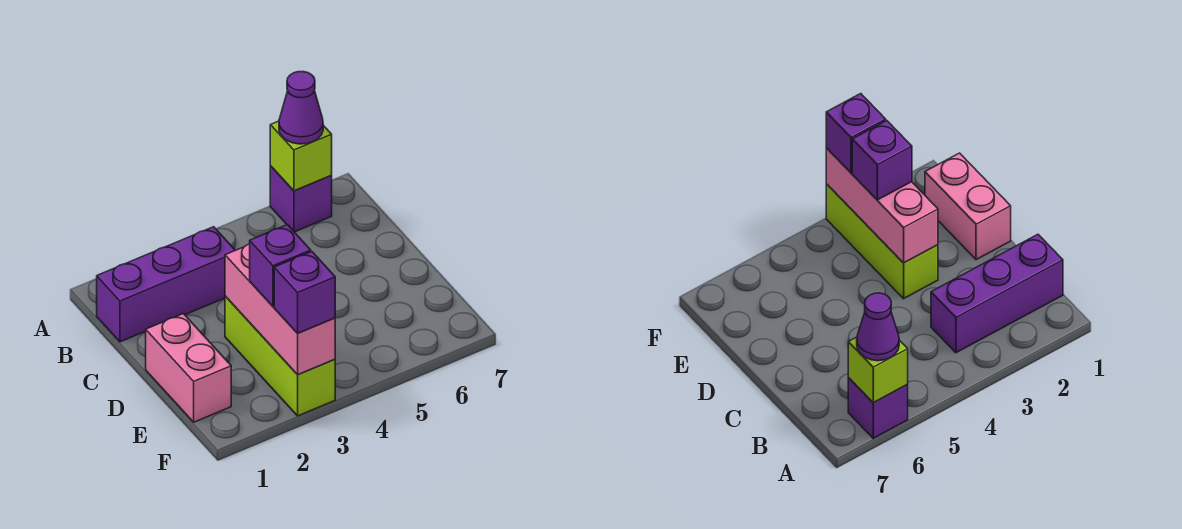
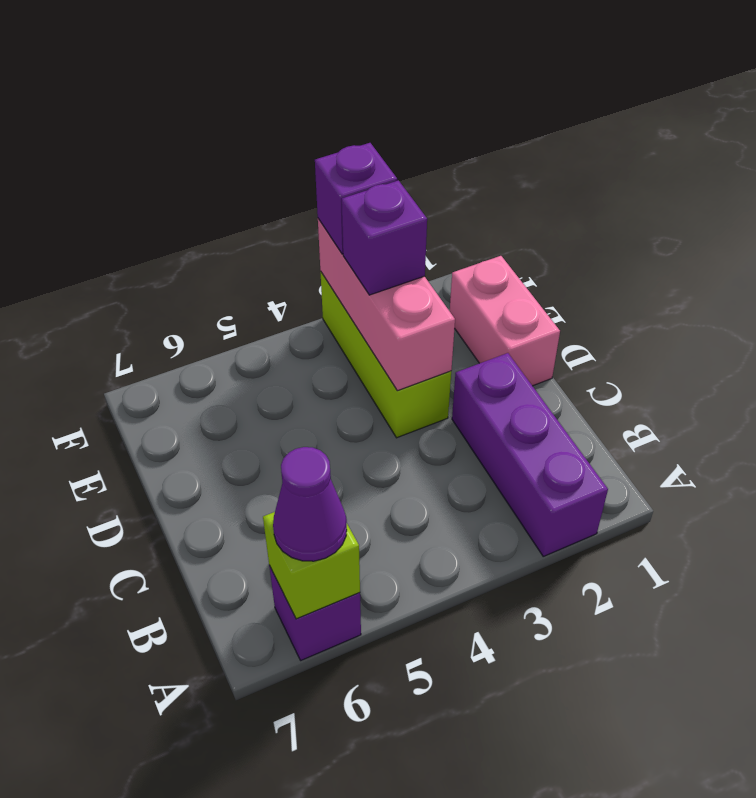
purple brick B1:B3 level 1 -> purple brick A2:C2 level 1

